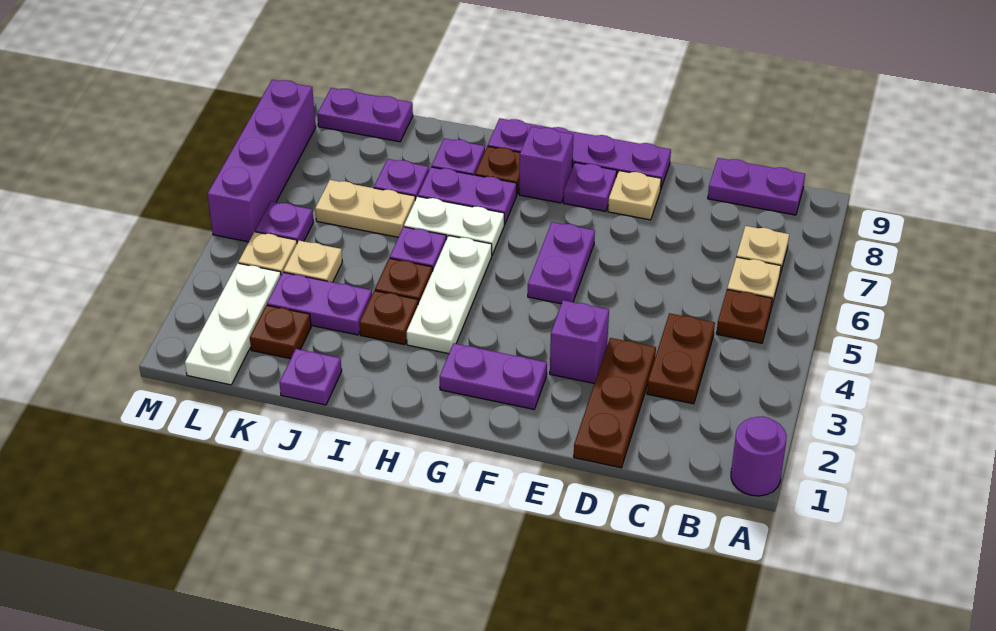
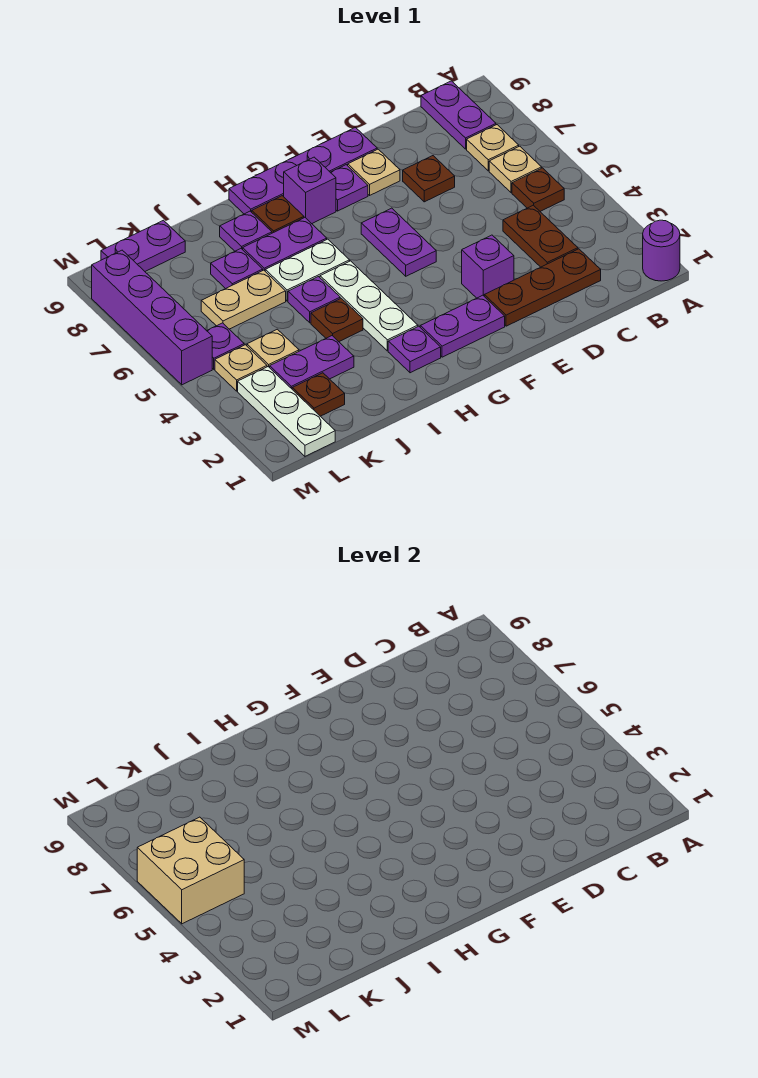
purple plate B9:C9 level 1 -> purple plate B8:B9 level 1
brown plate D1:D3 level 1 -> brown plate C2:E2 level 1
brown plate I3 level 1 -> brown plate D7 level 1
purple plate J1 level 1 -> purple plate H2 level 1
none -> tan brick L5:M6 level 2

